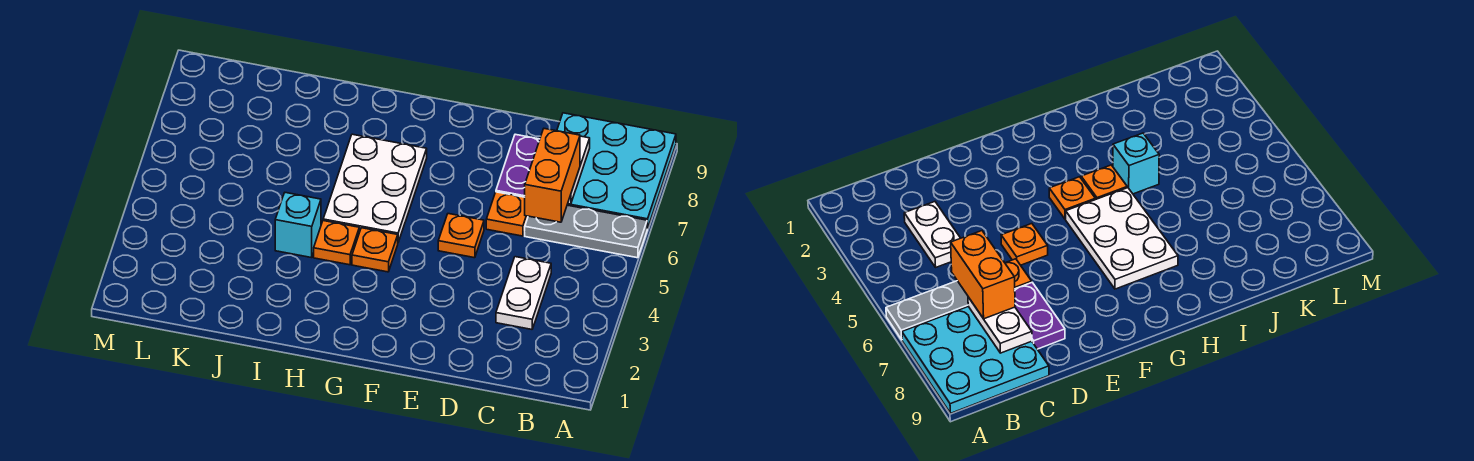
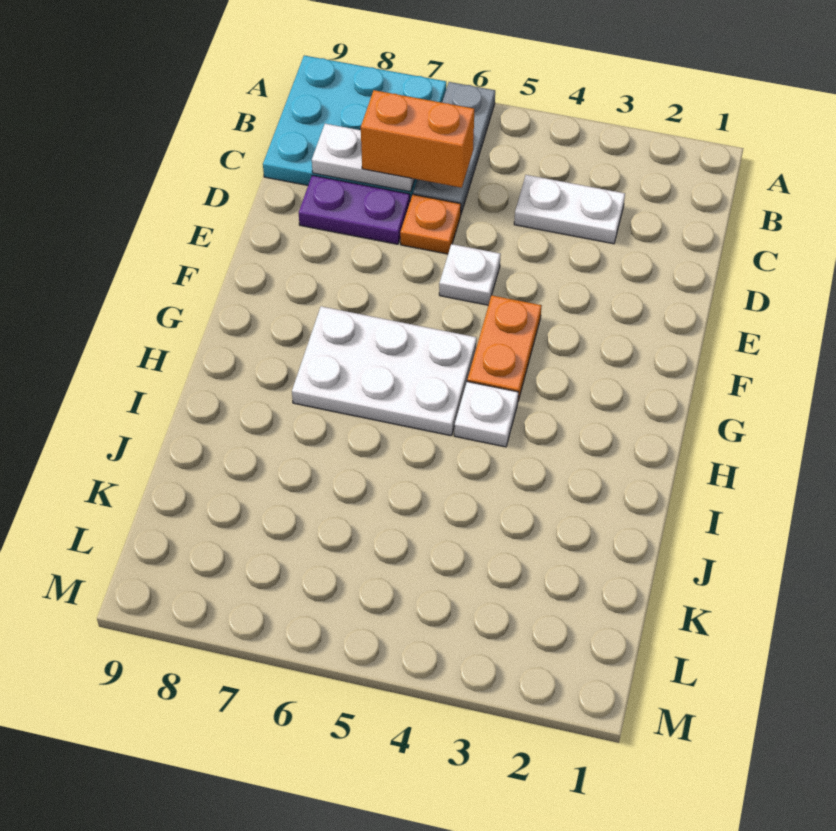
orange plate E5 level 1 -> white plate E5 level 1
orange plate G4 level 1 -> orange plate F4:G4 level 1
orange plate H4 level 1 -> white plate H4 level 1
cyan brick I4 level 1 -> none

